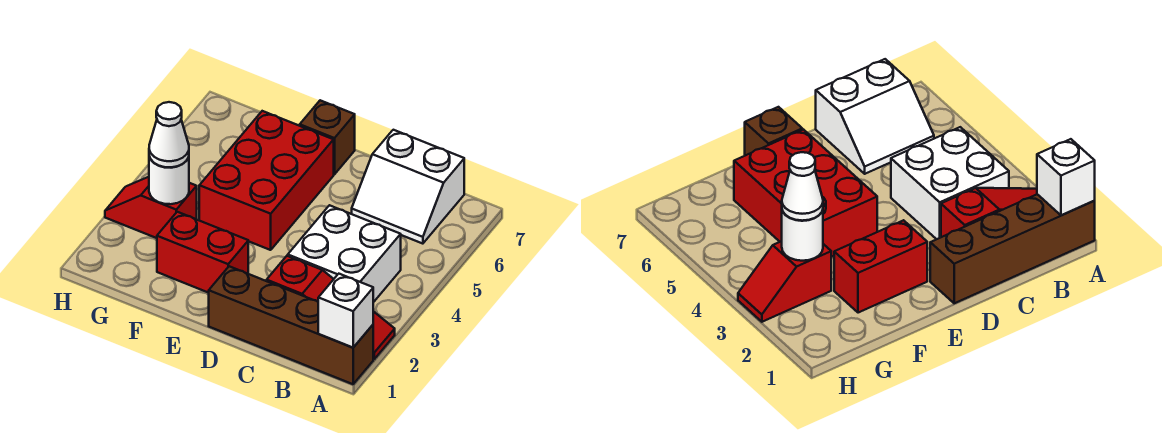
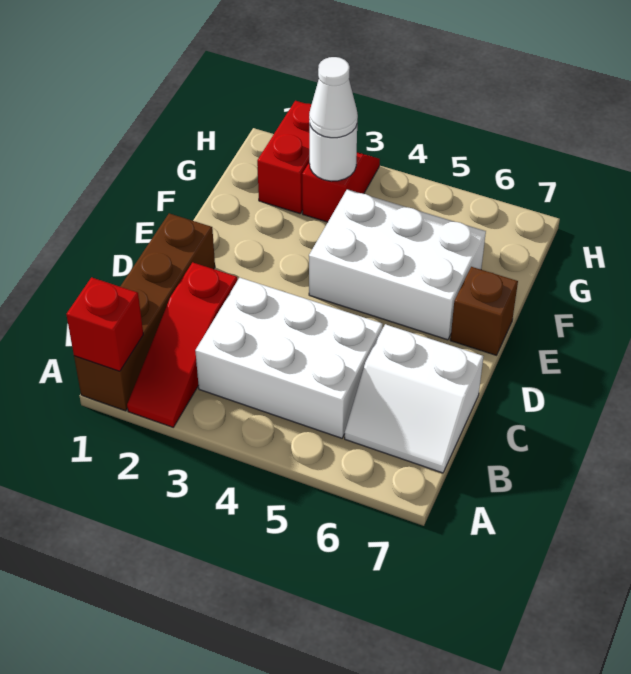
white brick A1 level 2 -> red brick A1 level 2
white brick B3:C4 level 1 -> white brick B3:C5 level 1
white slope B6:C7 level 1 top 7 -> white slope B6:C7 level 1 top C
red brick E2:F2 level 1 -> red brick G2:H2 level 1
red brick E4:F6 level 1 -> white brick E4:F6 level 1

